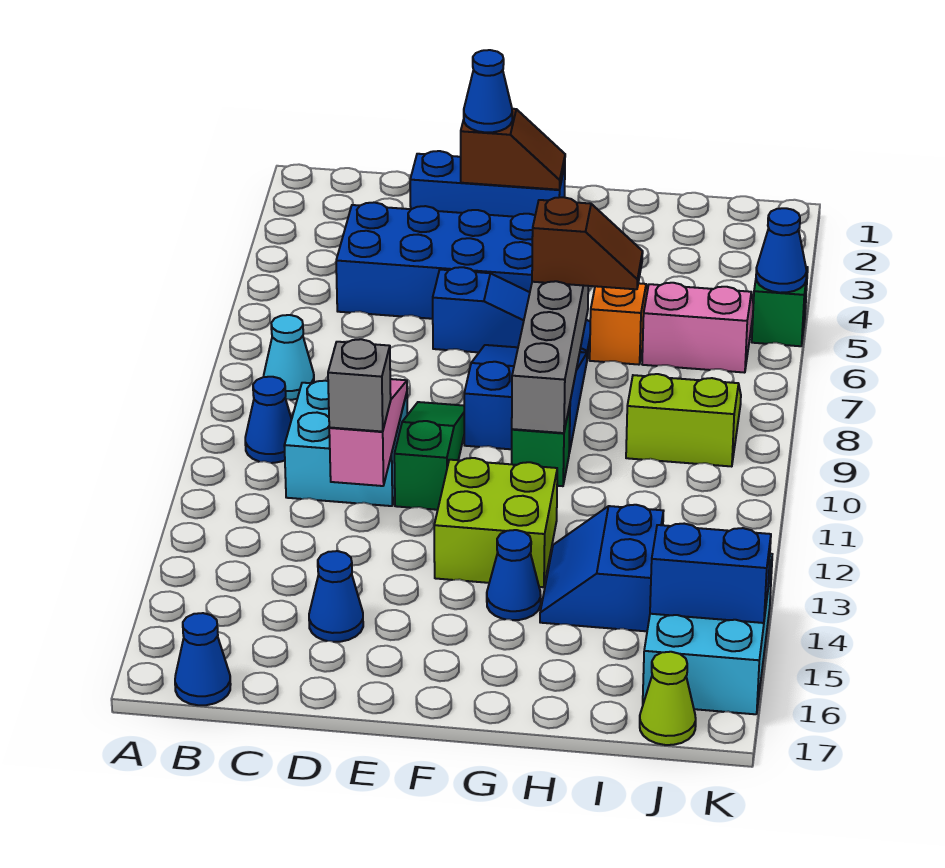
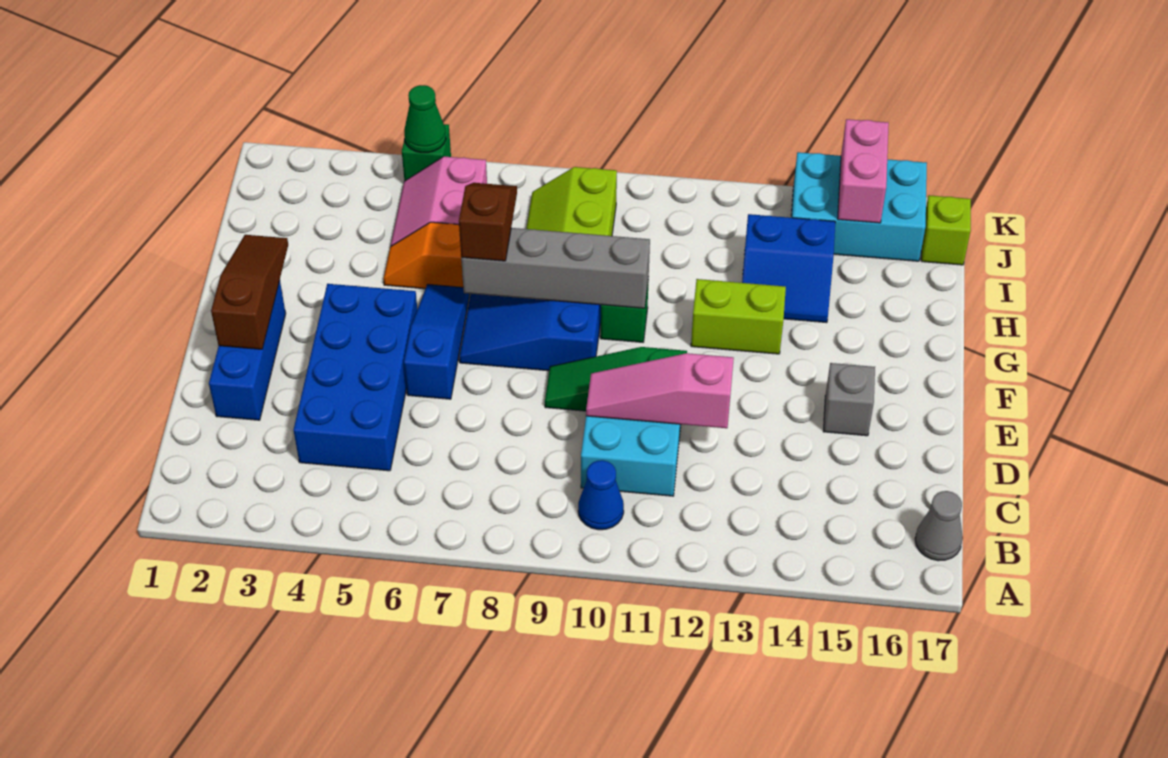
cyan cone B8 level 1 -> none
blue cone B17 level 1 -> grey cone B17 level 1
grey brick D12 level 3 -> grey brick E15 level 1
blue cone D15 level 1 -> none
brown slope E2:F2 level 2 top E -> brown slope E2:G2 level 2 top E
blue cone E2 level 3 -> none
lime brick F12:G13 level 1 -> lime brick G12:G13 level 1
blue cone G14 level 1 -> none
blue brick J15:K15 level 2 -> pink brick J15:K15 level 2
lime cone J17 level 1 -> lime brick J17 level 1
blue cone K5 level 2 -> green cone K5 level 2

